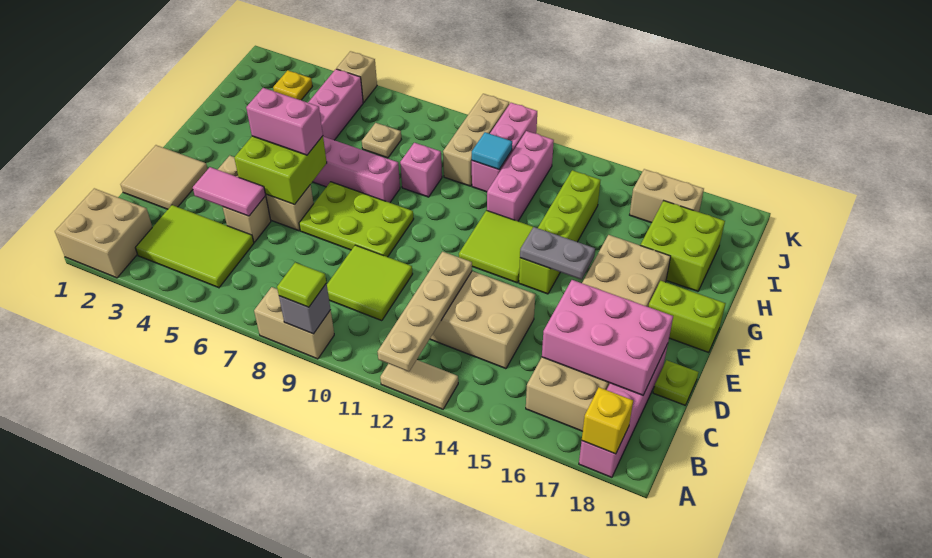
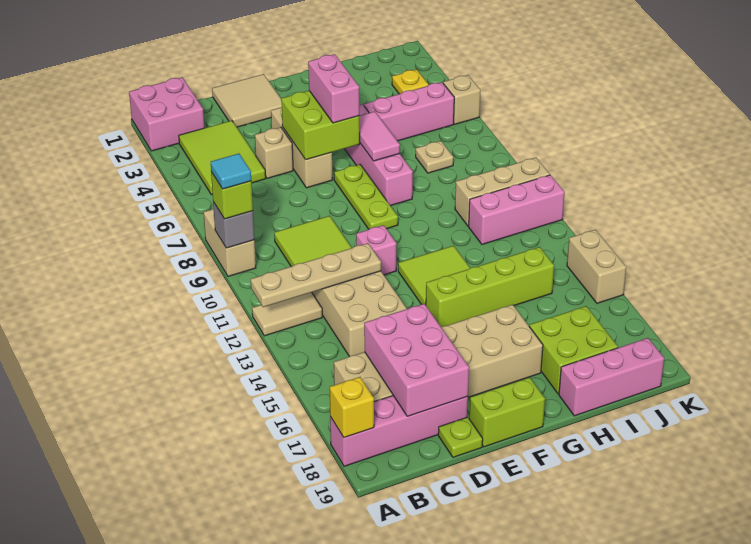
tan brick A1:B2 level 1 -> pink brick A1:B2 level 1
lime tile A9 level 3 -> lime brick A9 level 3
tan tile A12:A13 level 1 -> tan tile A12:B12 level 1
pink tile D4:D5 level 2 -> pink tile G6:G7 level 2
lime plate E7:F9 level 1 -> lime plate F7:F9 level 1
grey plate F14:F15 level 2 -> none
lime brick F18:F19 level 1 -> lime brick E19:F19 level 1
pink brick H9 level 1 -> pink brick E11 level 1
pink brick H12:J12 level 1 -> pink brick H19:J19 level 1
cyan tile I11 level 2 -> cyan tile A9 level 4
tan brick J16:J17 level 1 -> tan brick K14:K15 level 1

